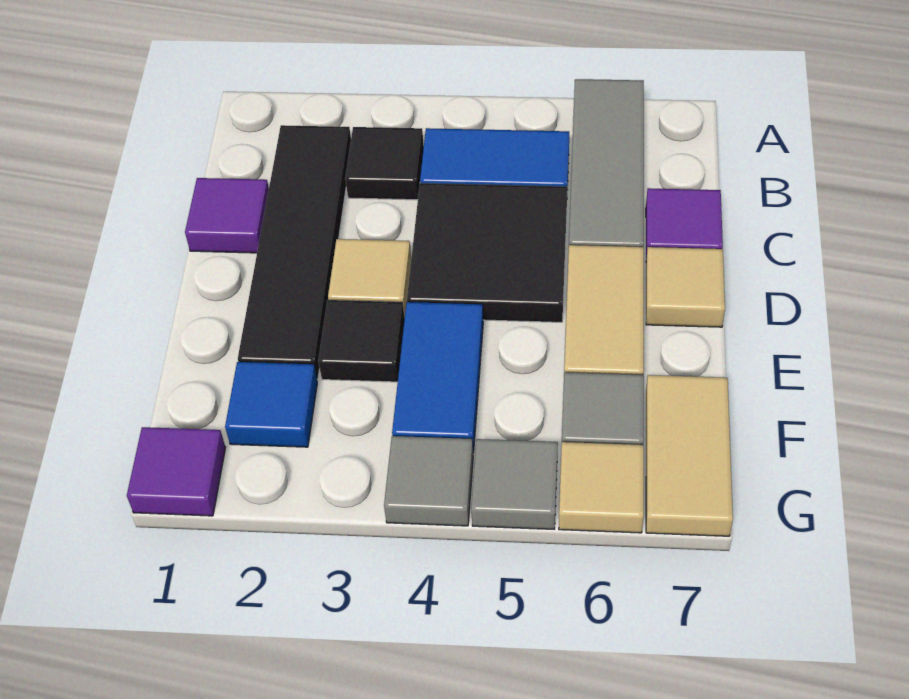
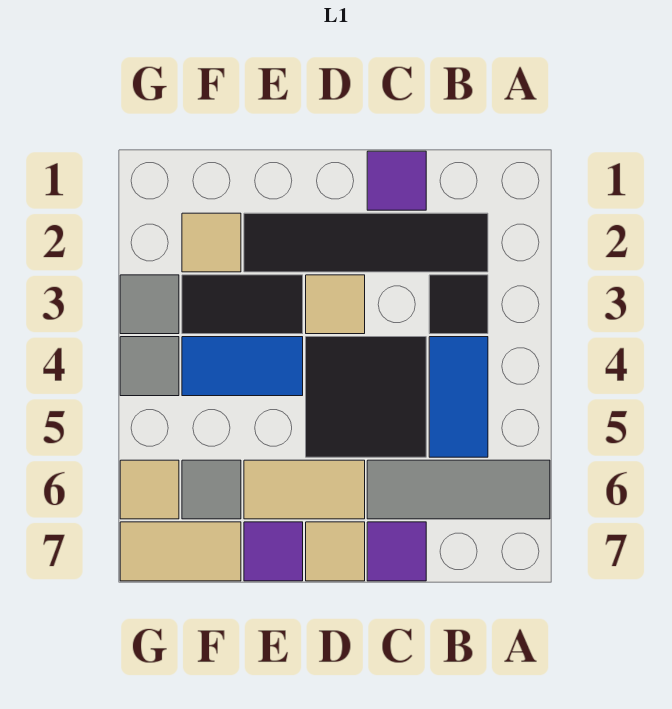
black tile E3 level 1 -> black tile E3:F3 level 1
blue tile F2 level 1 -> tan tile F2 level 1
purple tile G1 level 1 -> purple tile E7 level 1
grey tile G5 level 1 -> grey tile G3 level 1

